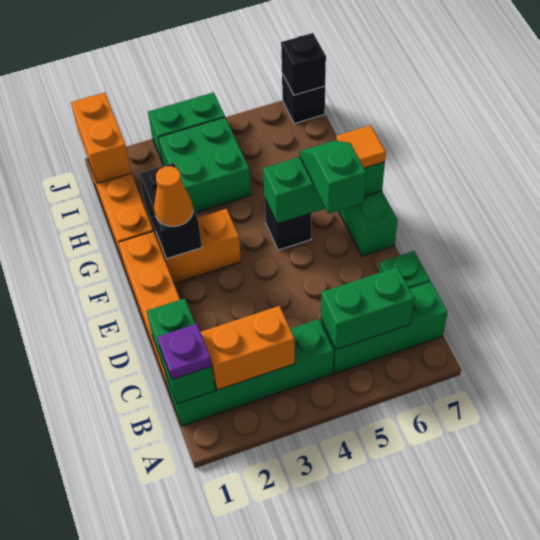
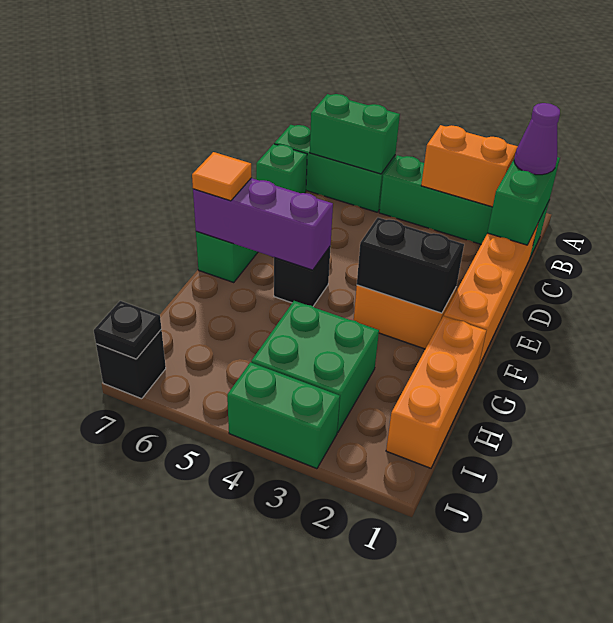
purple plate B1 level 3 -> purple cone B1 level 3
green slope E6:F6 level 3 top E -> none
black brick F2:G2 level 2 -> black brick F2:F3 level 2
orange cone F2 level 3 -> none
green brick F5:F7 level 2 -> purple brick F5:F7 level 2
orange brick I1:J1 level 2 -> none
black brick J7 level 2 -> black plate J7 level 2

